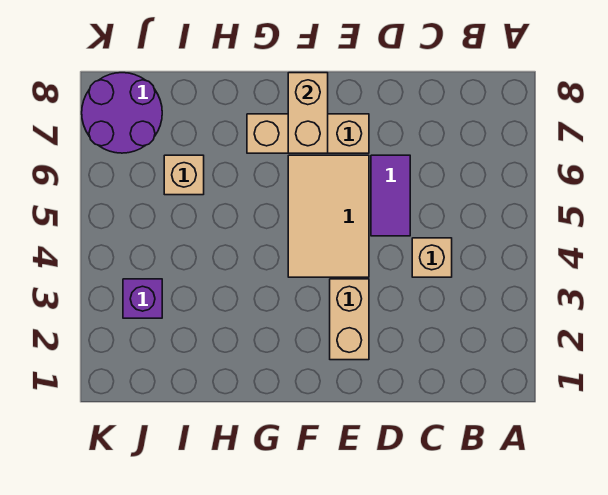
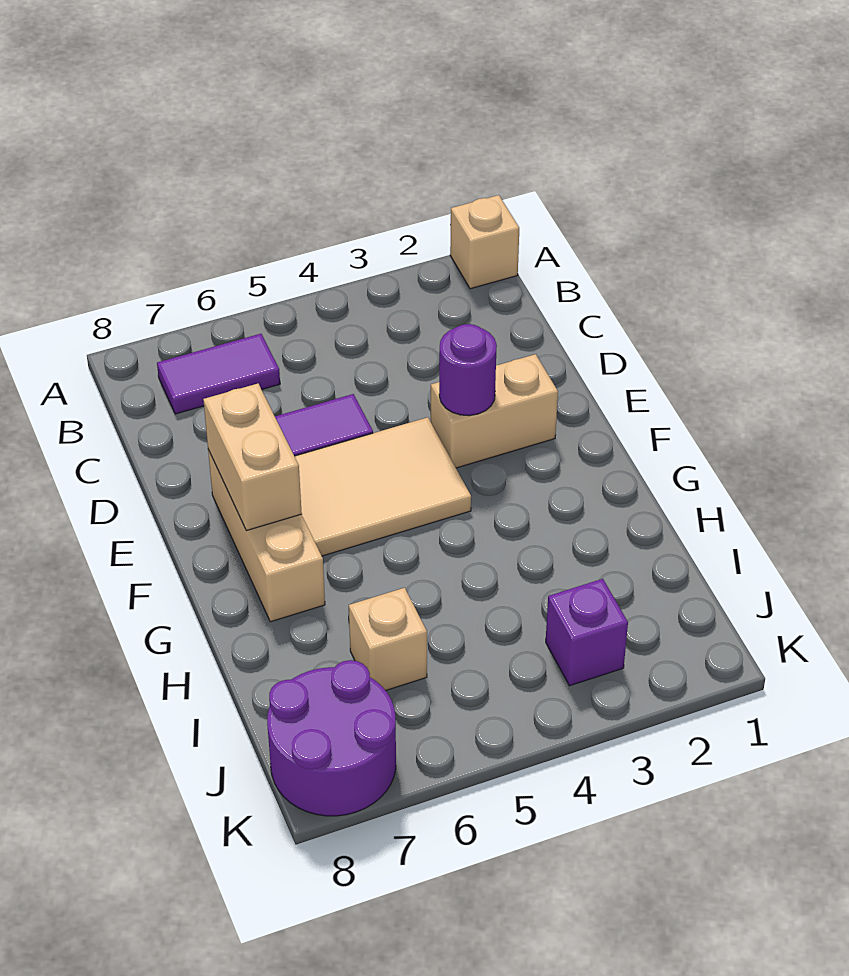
none -> purple tile B6:B7 level 1
tan brick C4 level 1 -> tan brick A1 level 1
none -> purple round brick E3 level 2
tan brick F7:F8 level 2 -> tan brick E7:F7 level 2

